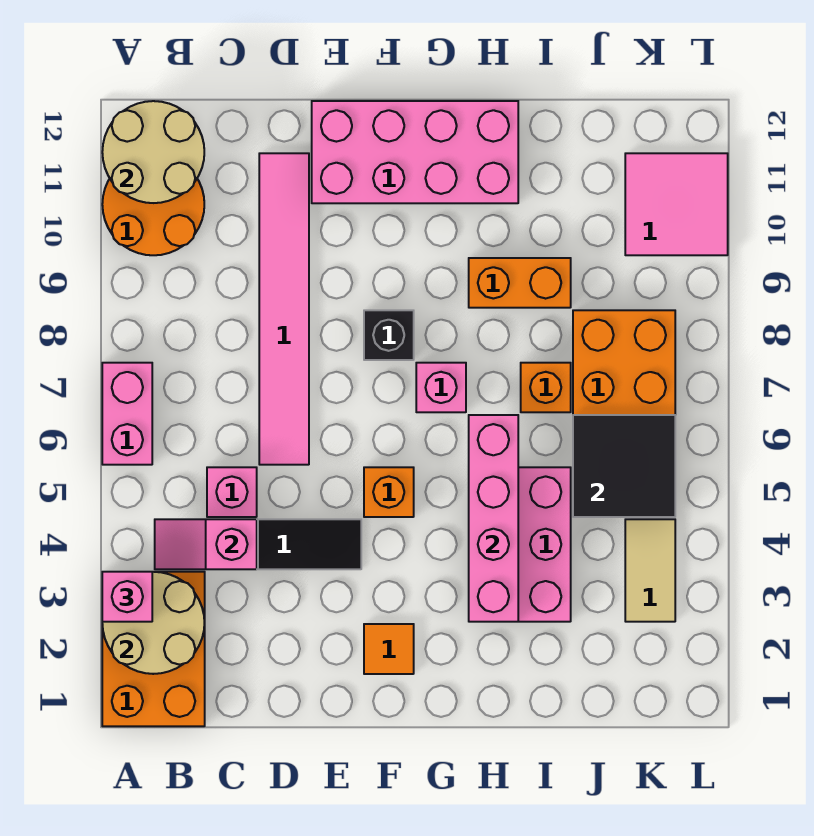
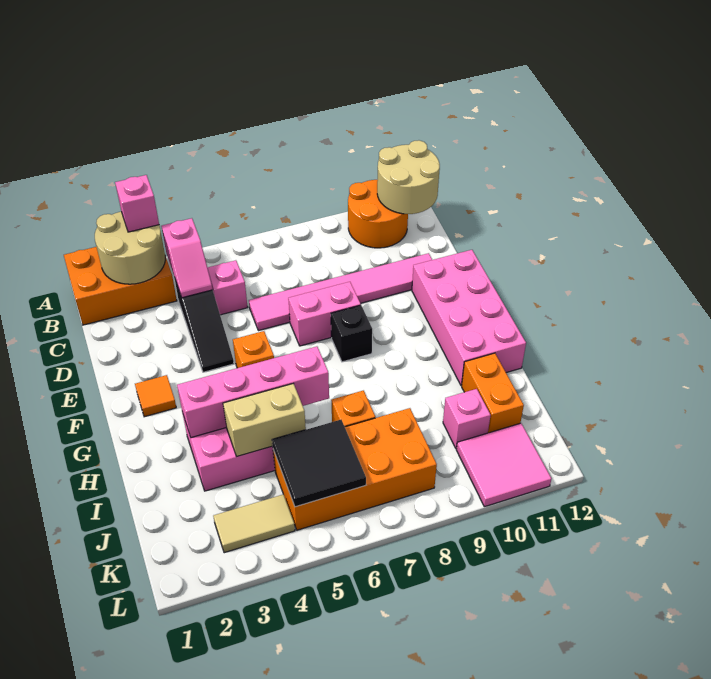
pink brick A6:A7 level 1 -> pink brick E7:E8 level 1
pink slope B4:C4 level 2 top C -> pink slope B4:C4 level 2 top B
pink brick G7 level 1 -> pink brick J10 level 1
orange brick H9:I9 level 1 -> orange brick I11:J11 level 1
none -> tan brick I4:I5 level 2

